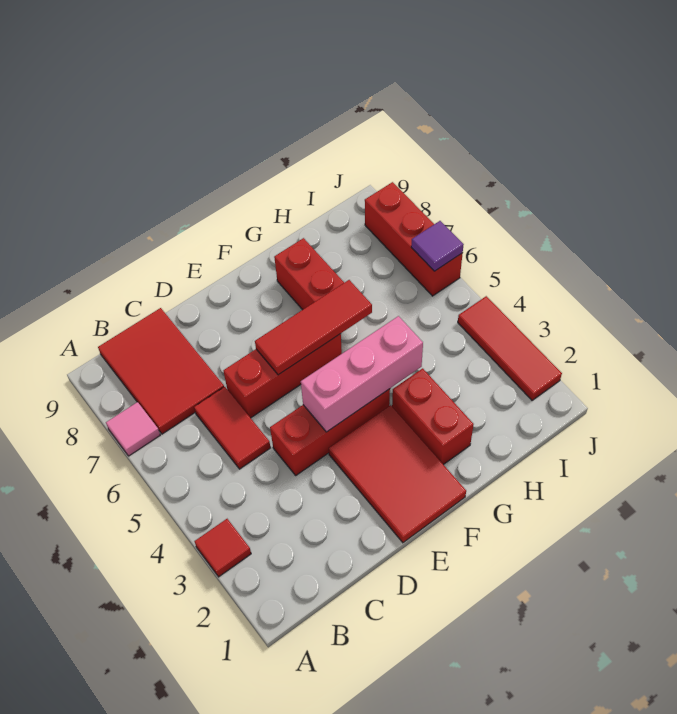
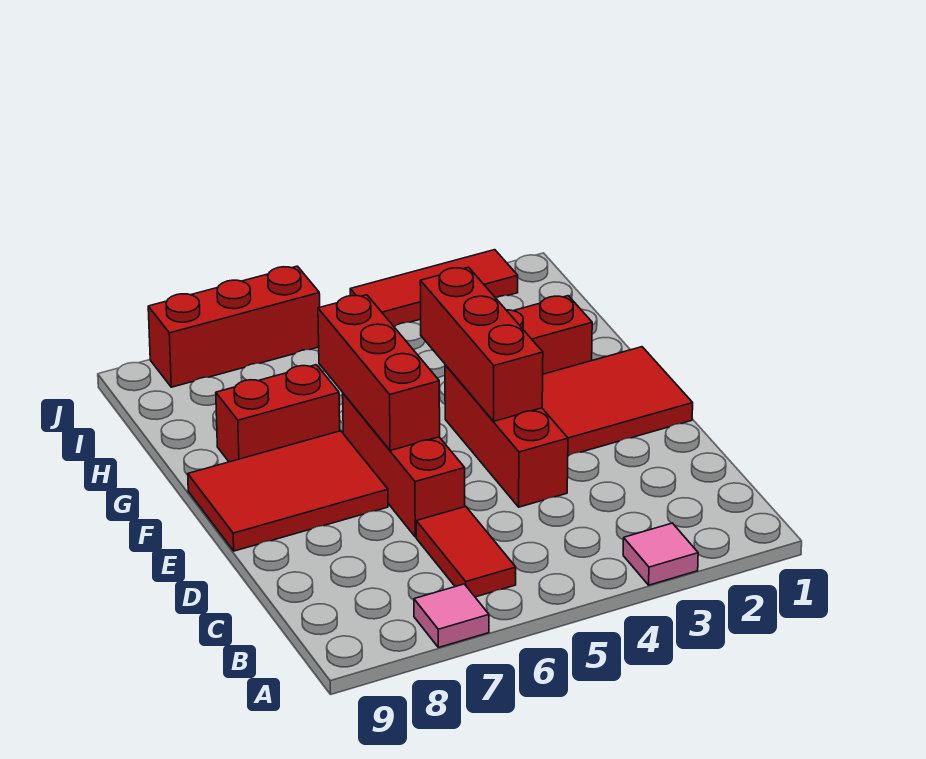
red tile A3 level 1 -> pink tile A3 level 1
red tile B7:C9 level 1 -> red tile E7:F9 level 1
red tile C5:C6 level 1 -> red tile B6:C6 level 1
pink brick E4:G4 level 2 -> red brick E4:G4 level 2
red tile E6:G6 level 2 -> red brick E6:G6 level 2
purple tile J6 level 2 -> none

